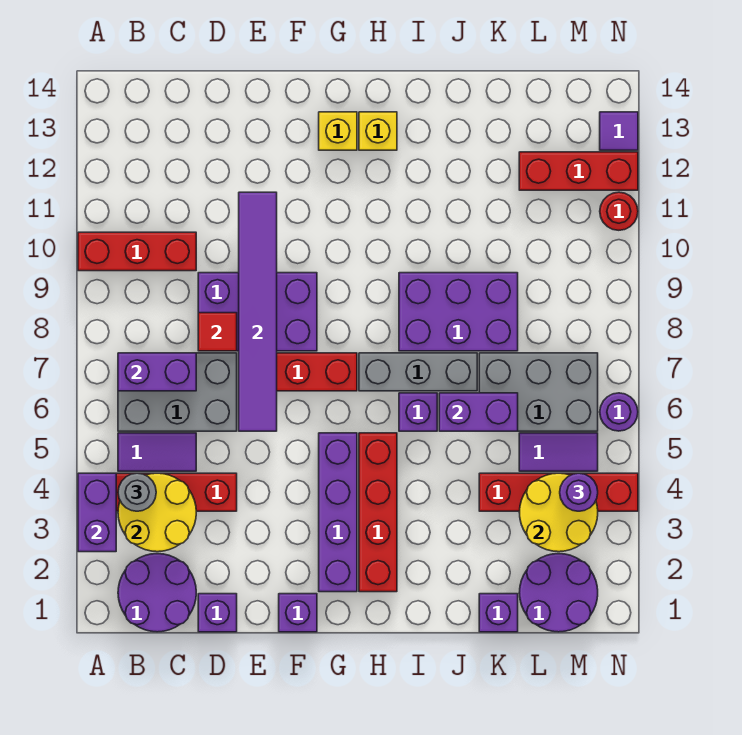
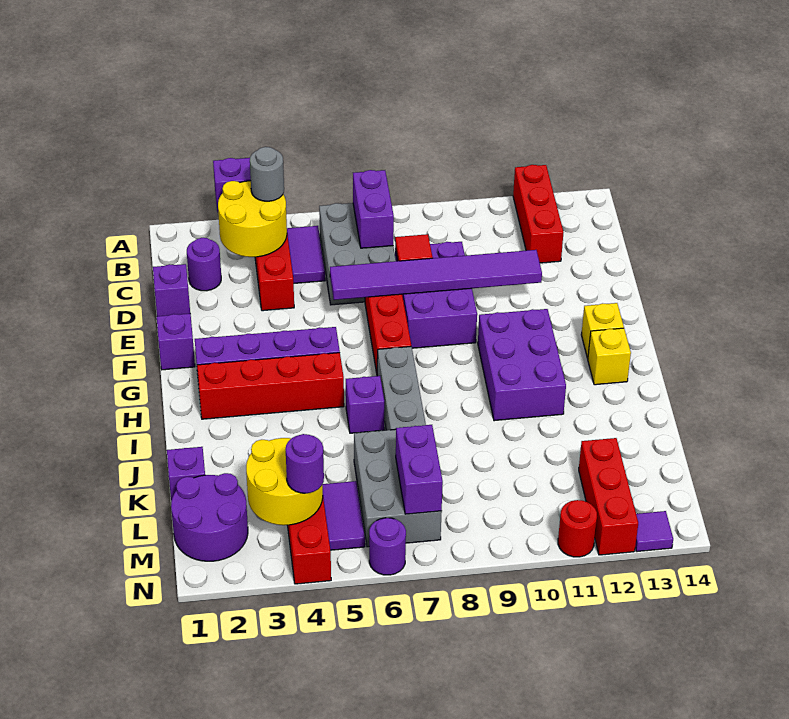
red brick A10:C10 level 1 -> red brick A12:C12 level 1
purple round brick B1:C2 level 1 -> purple round brick C2 level 1
purple brick I8:K9 level 1 -> purple brick G10:I11 level 1
purple brick J6:K6 level 2 -> purple brick L7:M7 level 2

